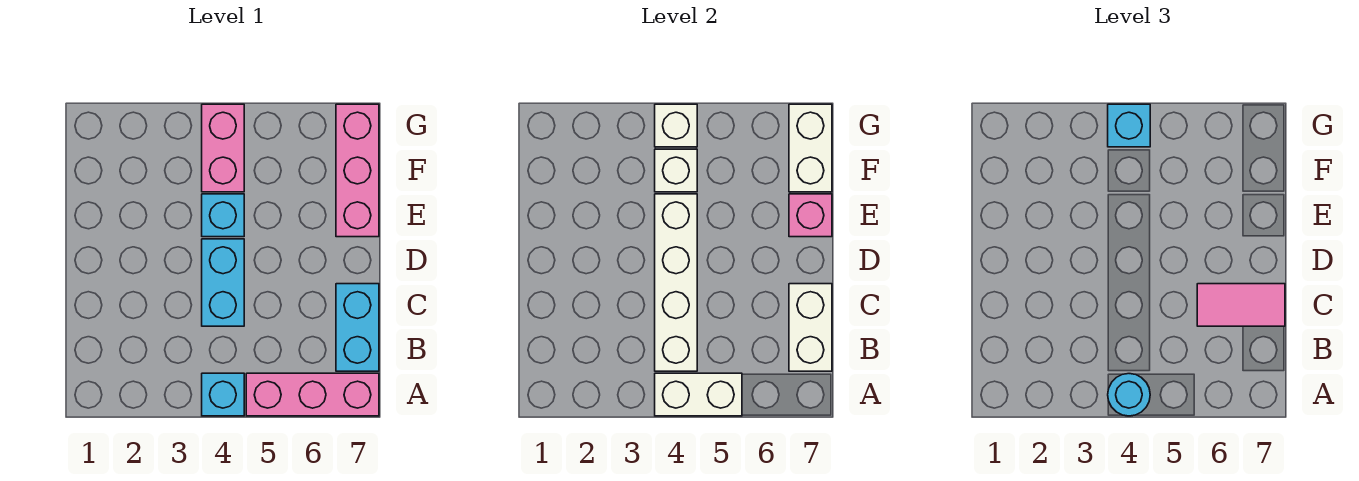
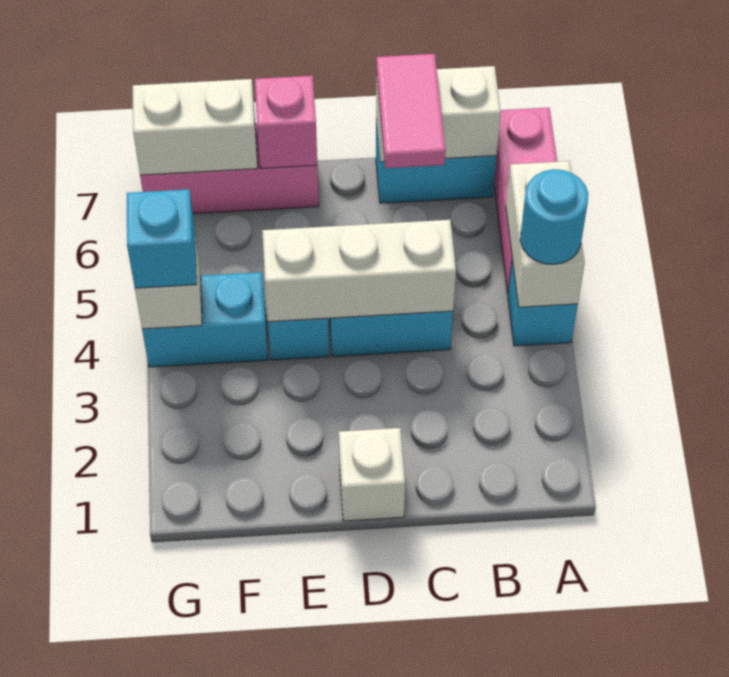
white brick B4:E4 level 2 -> white brick C4:E4 level 2
pink brick F4:G4 level 1 -> cyan brick F4:G4 level 1
white brick F4 level 2 -> white brick D1 level 1

